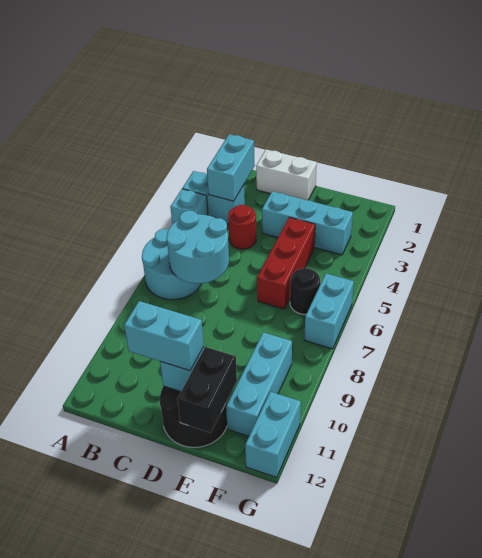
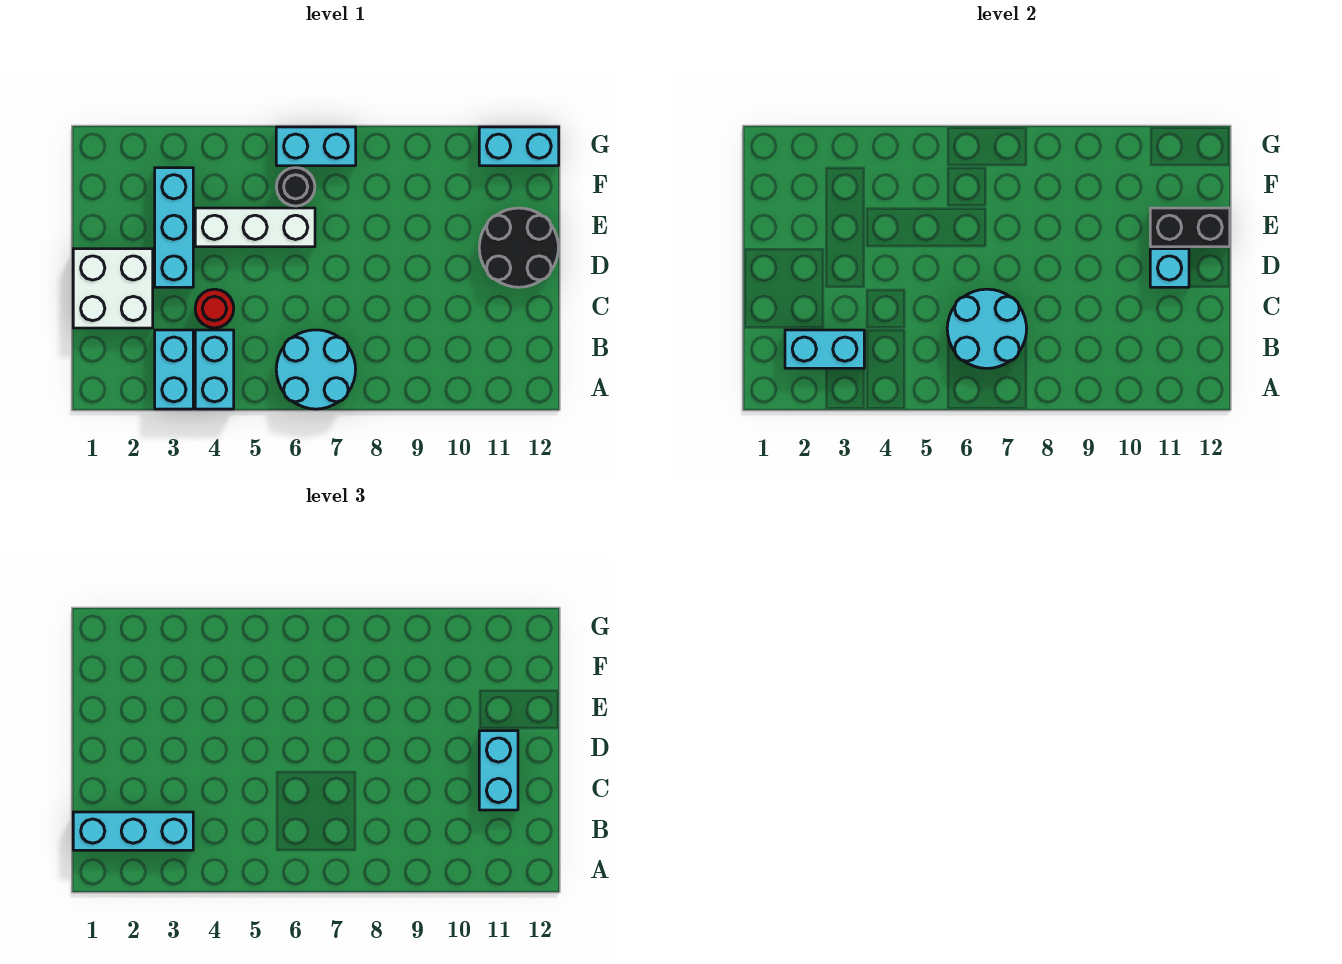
cyan brick A4 level 1 -> cyan brick A4:B4 level 1
white brick C1:D1 level 1 -> white brick C1:D2 level 1
red brick E4:E6 level 1 -> white brick E4:E6 level 1
cyan brick F9:F11 level 1 -> cyan brick B1:B3 level 3

